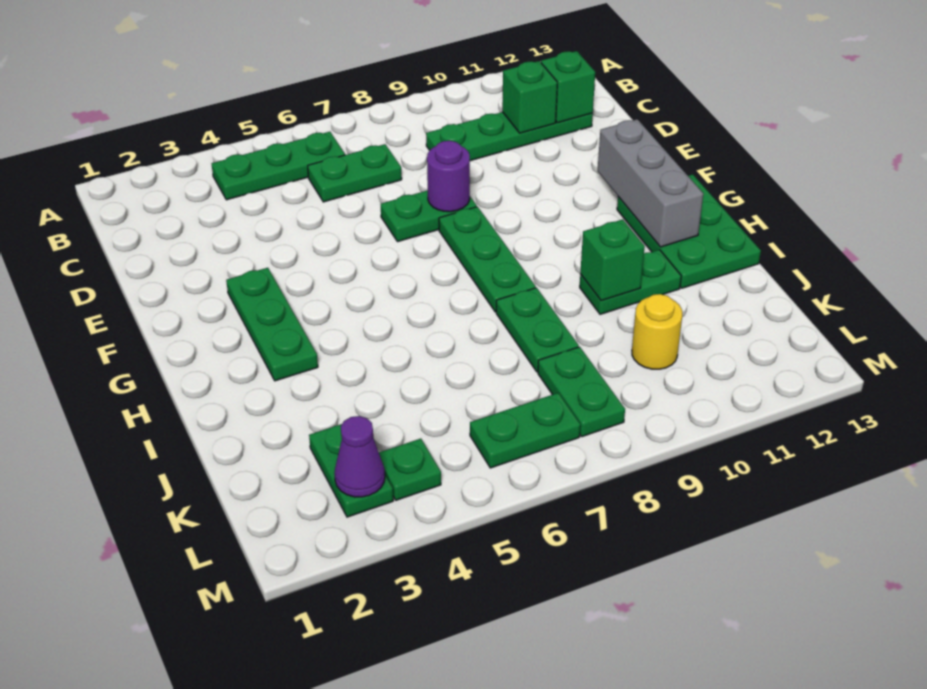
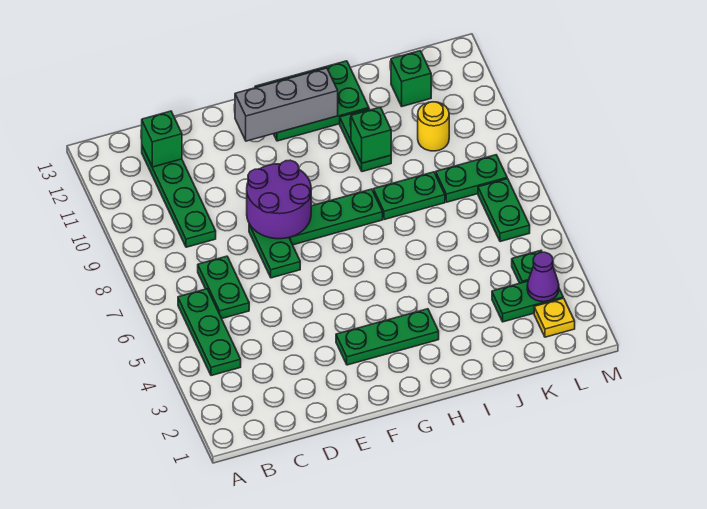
green brick C11 level 2 -> green brick K12 level 1
purple round brick E8 level 2 -> purple round brick E8:F9 level 2
none -> yellow plate L2 level 1

